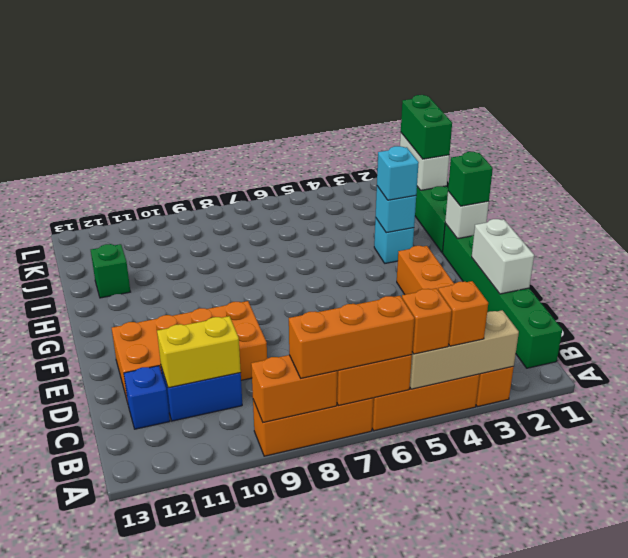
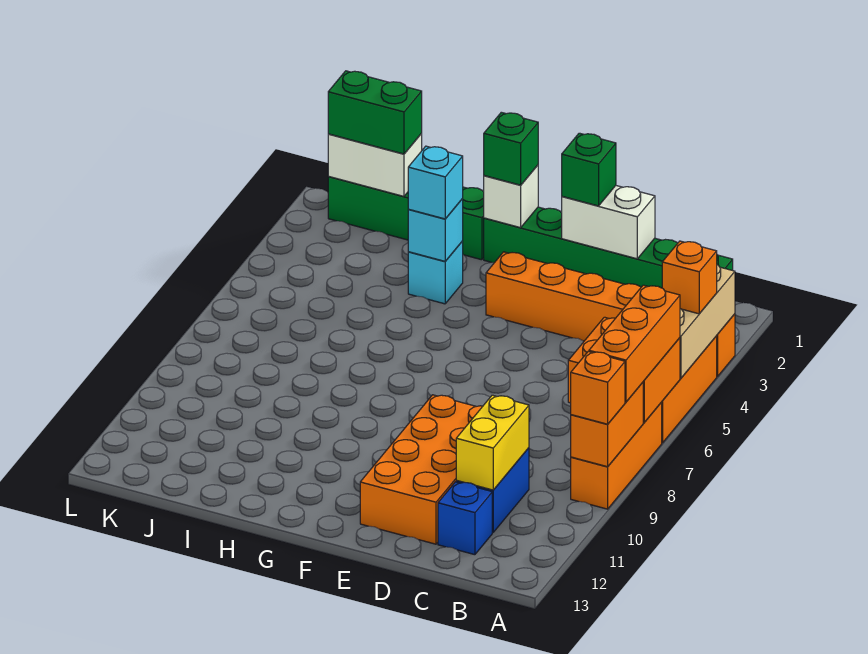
orange brick A5 level 3 -> orange brick A9 level 3
green brick I12 level 1 -> green brick E1 level 3

